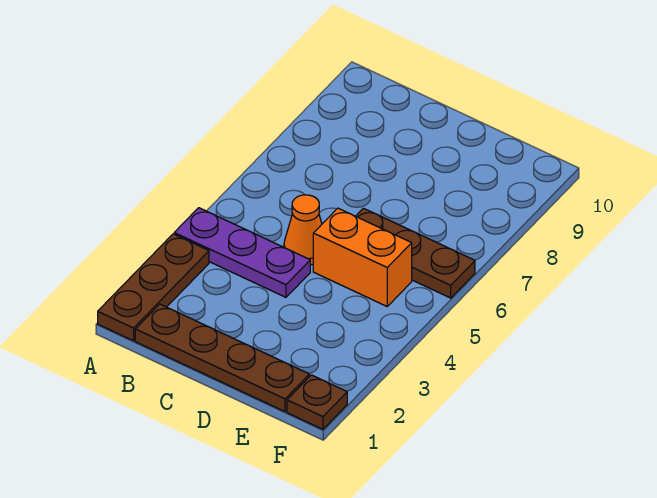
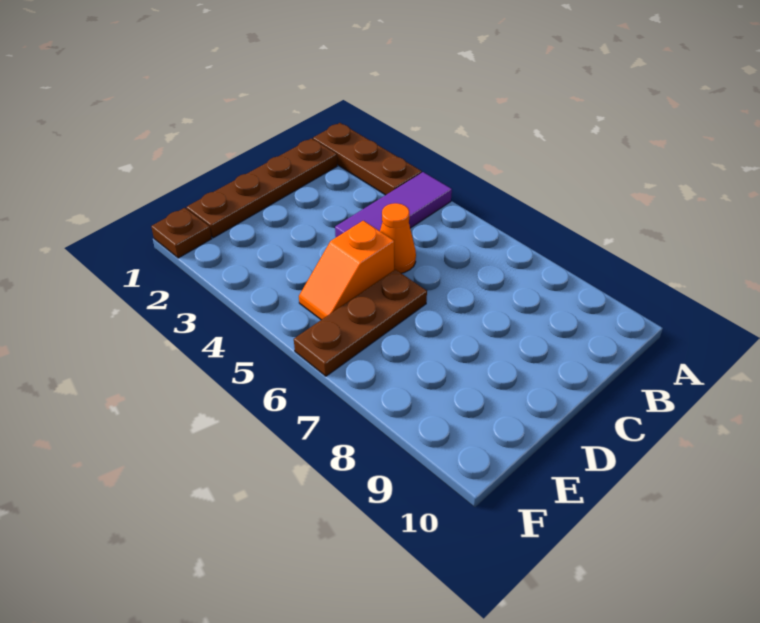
purple plate A4:C4 level 1 -> purple tile A4:C4 level 1
orange brick D5:E5 level 1 -> orange slope D5:E5 level 1 top D

